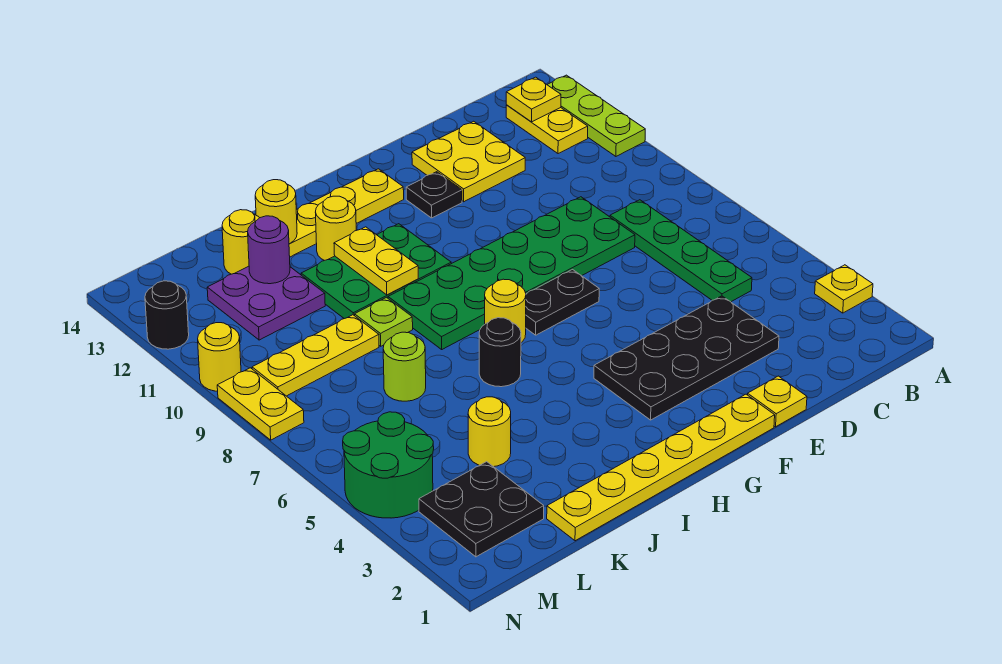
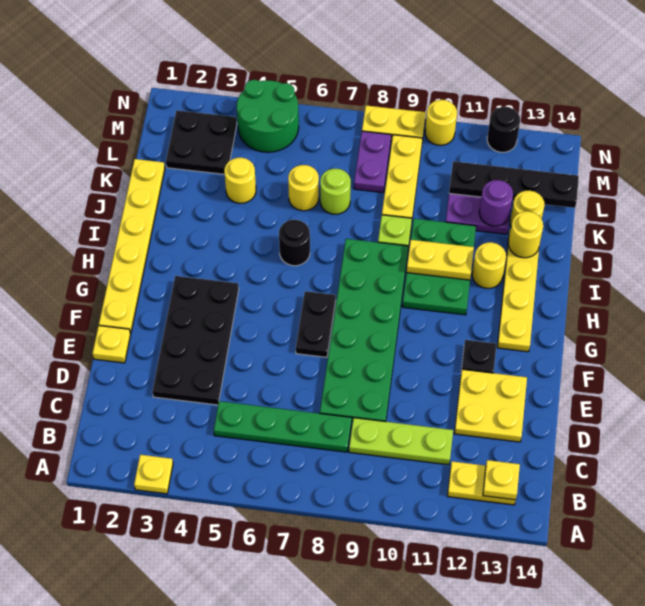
lime plate A11:A13 level 1 -> lime plate C9:C11 level 1
yellow round brick H7 level 1 -> yellow round brick K6 level 1
none -> purple plate L8:M8 level 1
none -> black plate L11:L14 level 2

